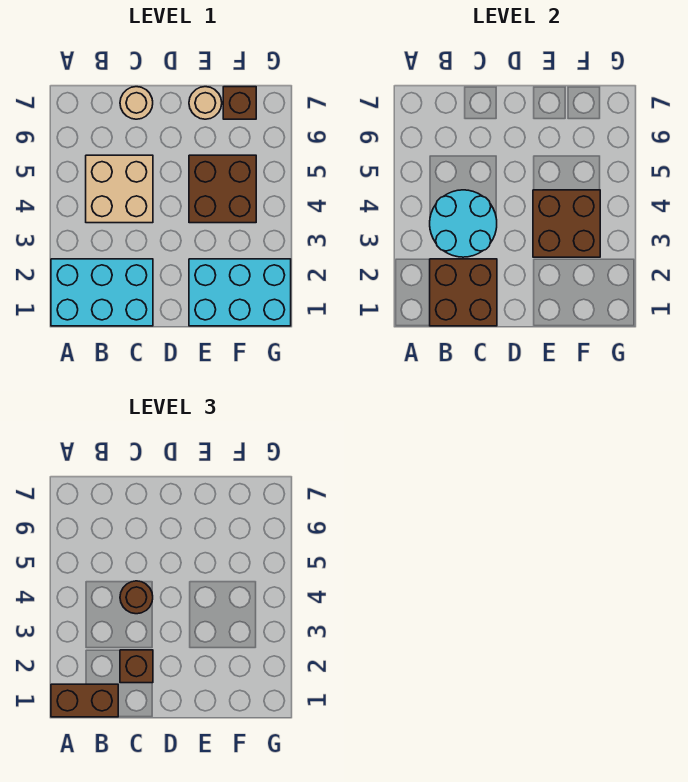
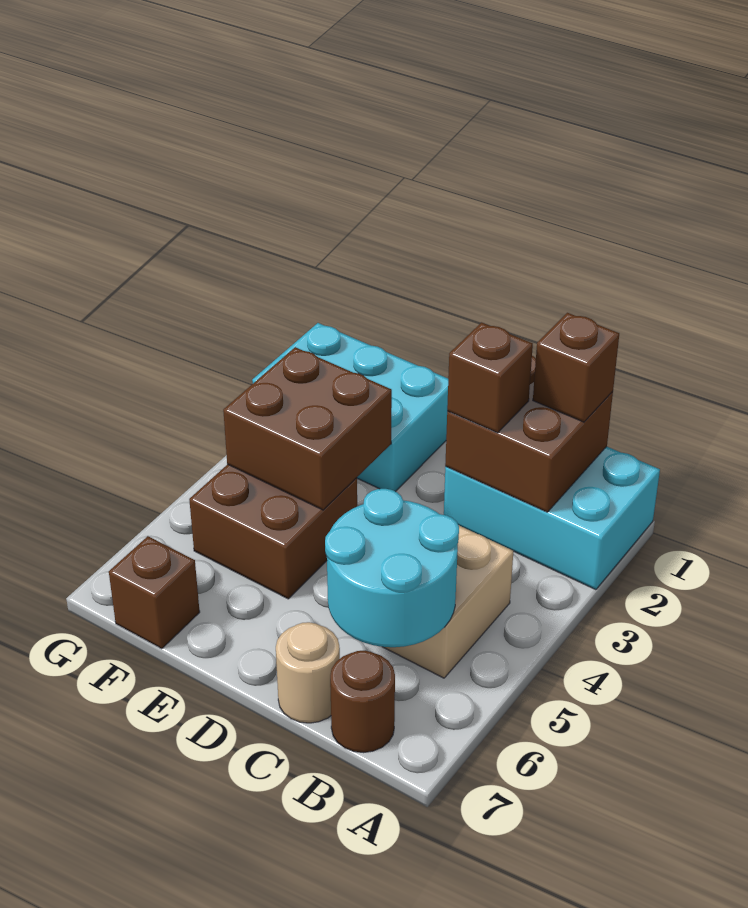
brown brick A1:B1 level 3 -> brown brick B1 level 3
cyan round brick B3:C4 level 2 -> cyan round brick B5:C6 level 2
brown round brick C4 level 3 -> brown round brick B7 level 1
tan round brick E7 level 1 -> none

